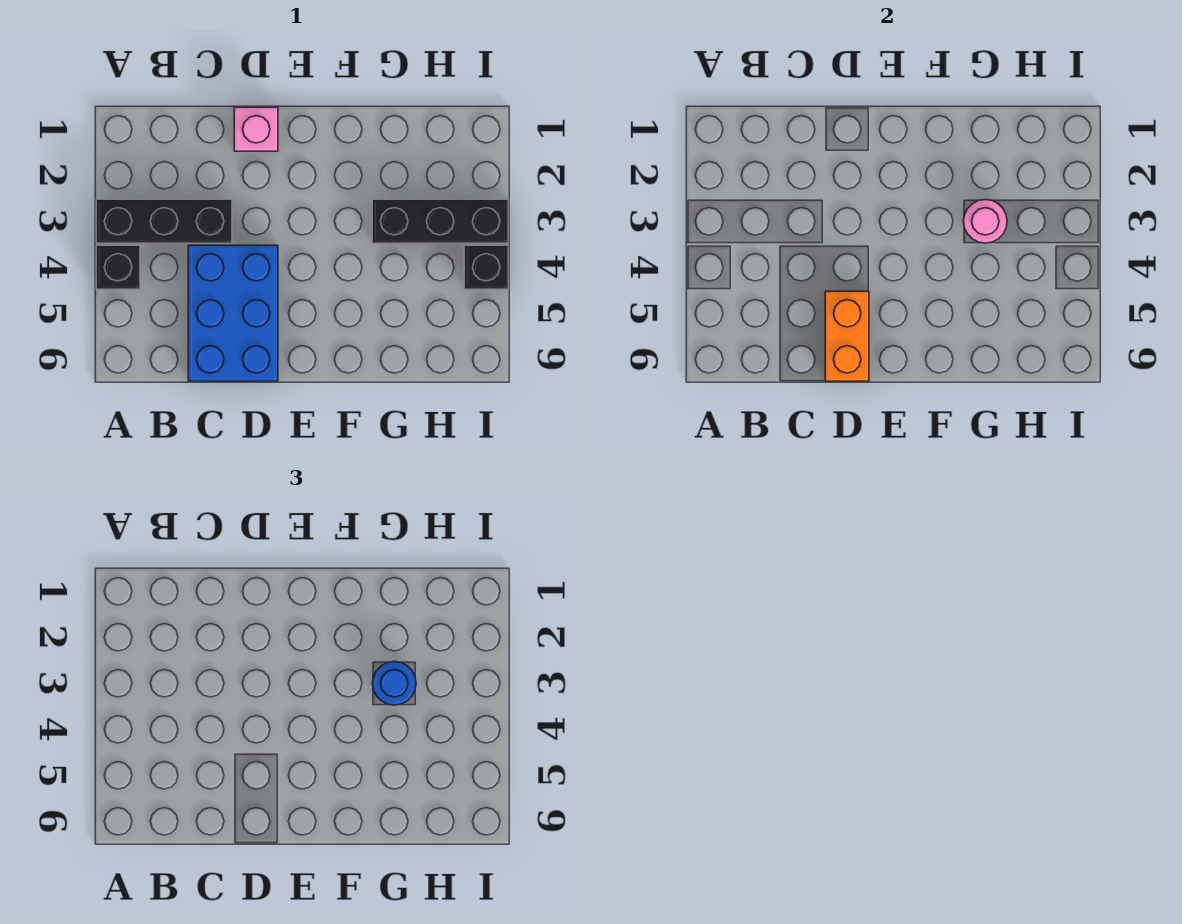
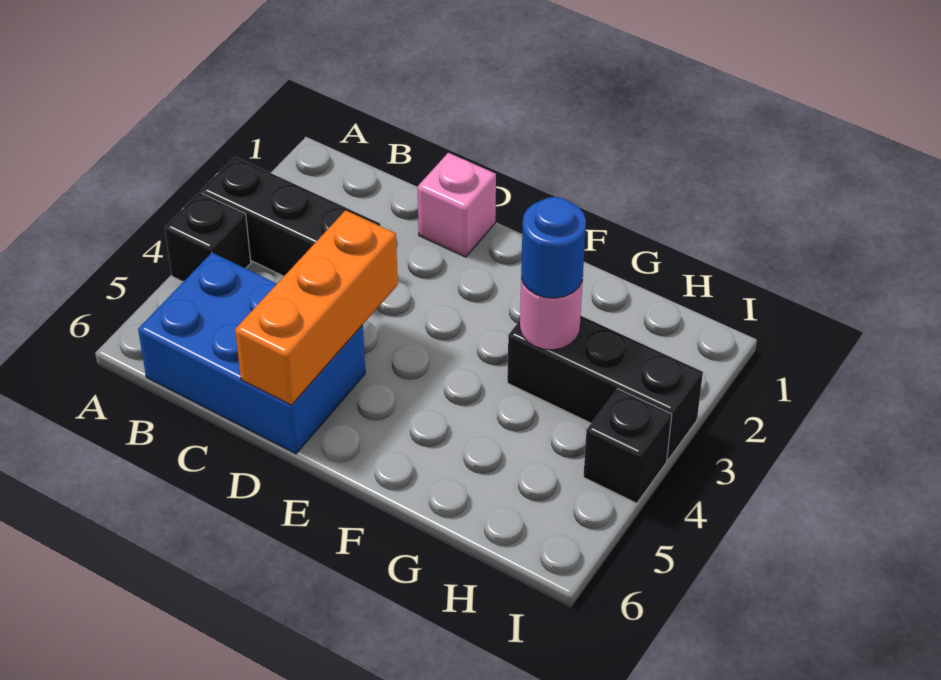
blue brick C4:D6 level 1 -> blue brick B5:D6 level 1
orange brick D5:D6 level 2 -> orange brick D4:D6 level 2

